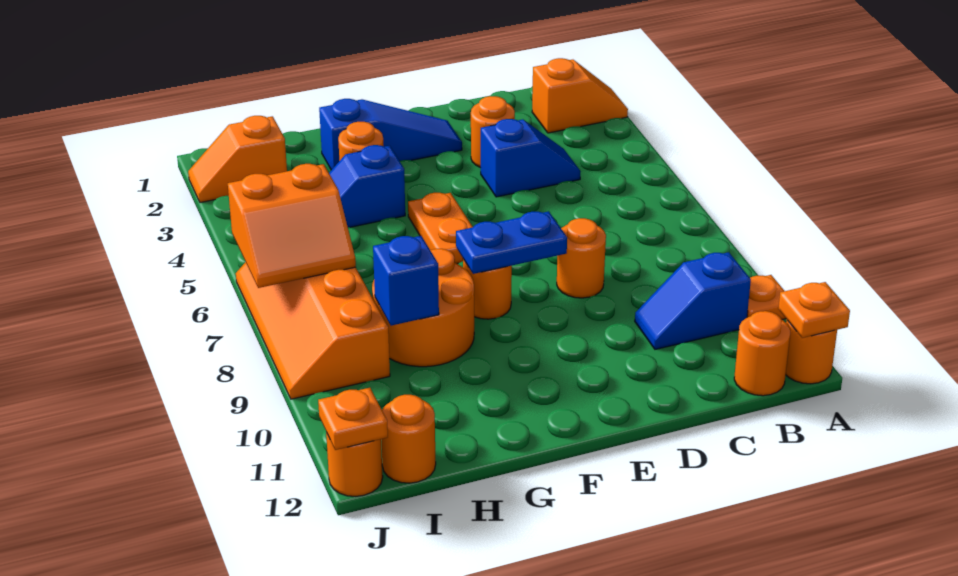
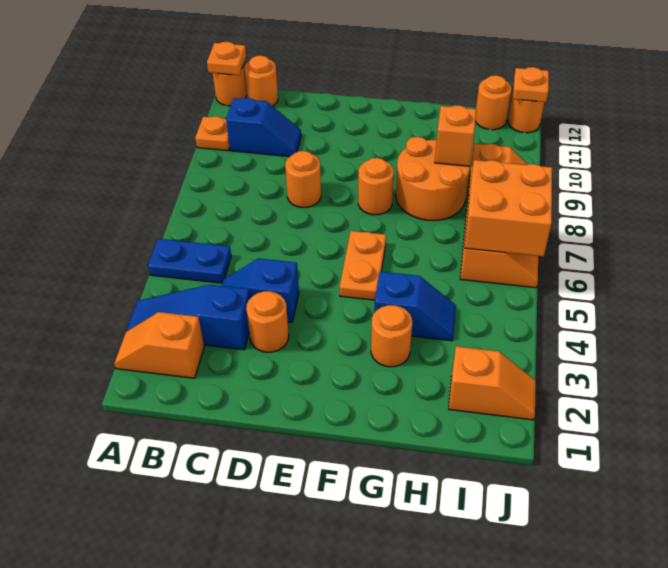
blue slope E2:G2 level 1 top G -> blue slope A3:C3 level 1 top C
blue plate E8:F8 level 2 -> blue plate A5:B5 level 1
blue brick H9 level 2 -> orange brick H9 level 2
orange slope I6:J7 level 2 top 6 -> orange brick I6:J7 level 2

